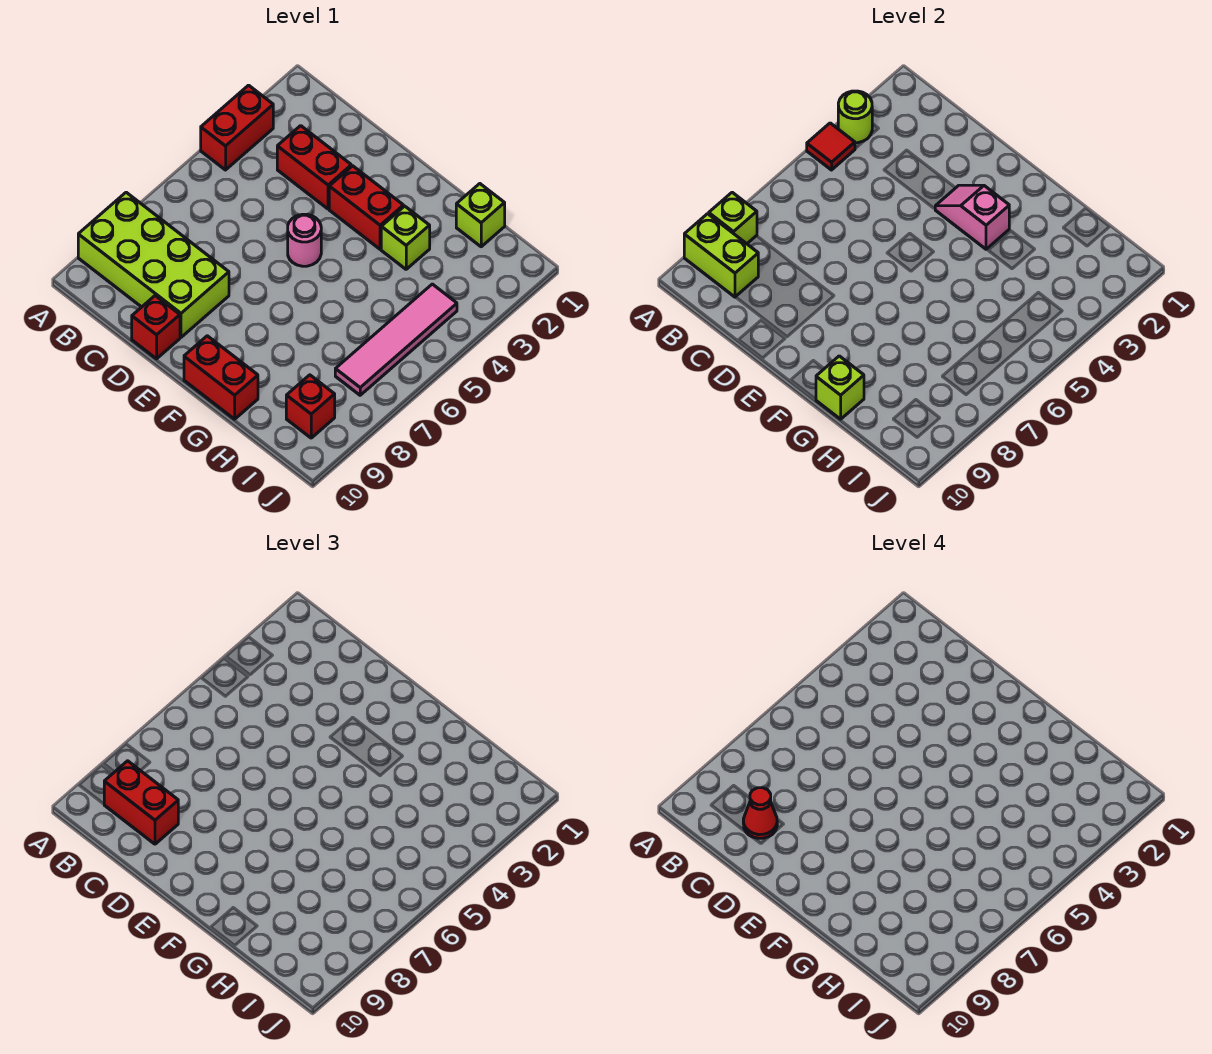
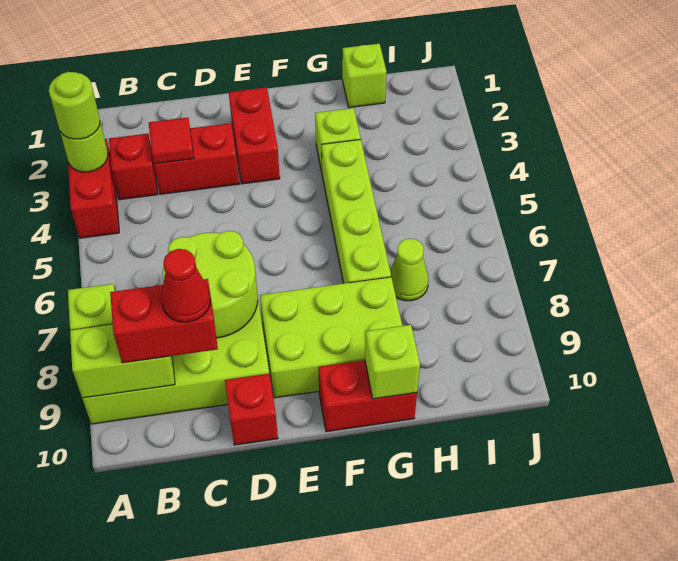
none -> lime round brick A3 level 3
red tile A4 level 2 -> red tile C3 level 2
none -> lime round brick C7:D8 level 2
red brick E3:F3 level 1 -> red brick E2:E3 level 1
pink slope E3:F3 level 2 top F -> none
pink round brick E5 level 1 -> none
none -> lime brick E8:G9 level 1
none -> lime brick G4:G7 level 1
none -> lime cone H7 level 1
pink tile I4:I7 level 1 -> none
red brick I9 level 1 -> red brick B3 level 1

